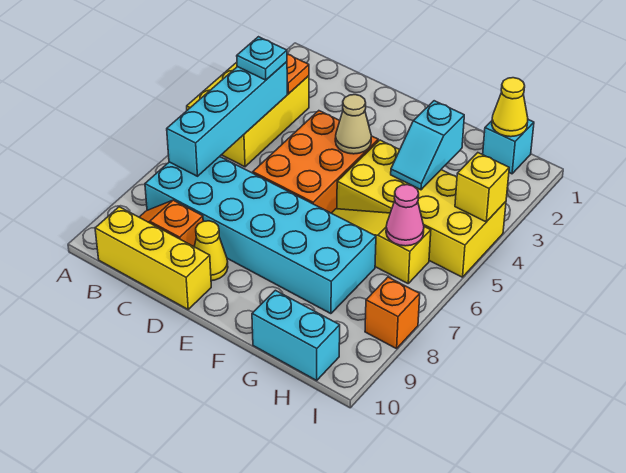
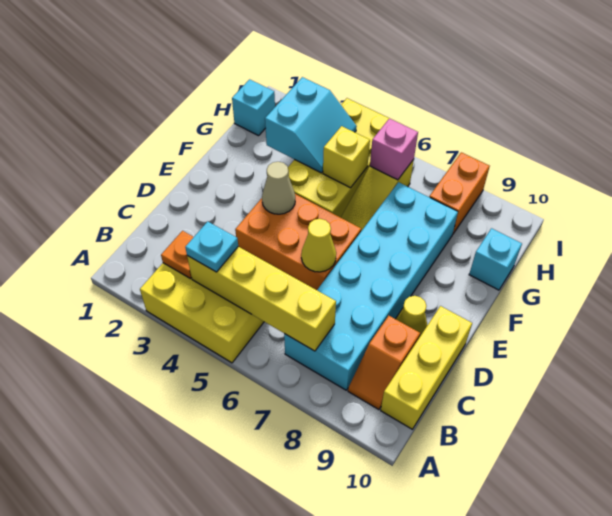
cyan brick B4:B7 level 2 -> yellow brick B4:B7 level 2
cyan slope G3:G4 level 2 top 3 -> cyan slope G3:H4 level 2 top 3
cyan brick G10:H10 level 1 -> cyan brick G10 level 1
yellow cone H1 level 2 -> yellow cone D6 level 2
pink cone H6 level 2 -> pink brick H6 level 2
yellow brick I4 level 2 -> yellow brick G5 level 2
orange brick I8 level 1 -> orange brick H8:I8 level 1

